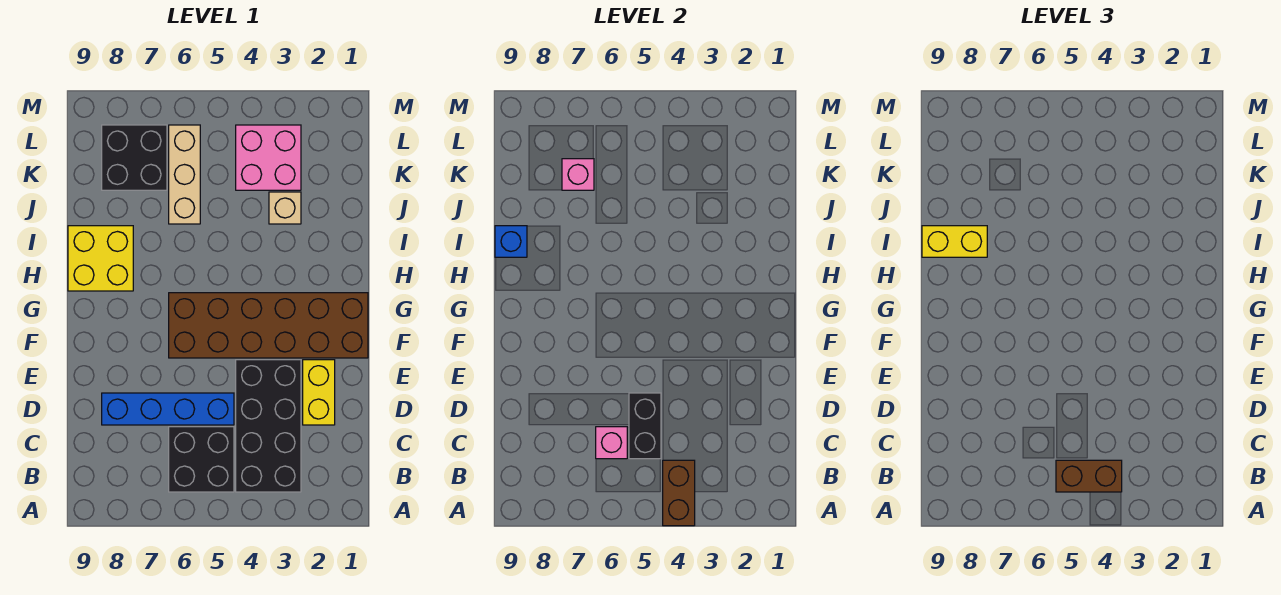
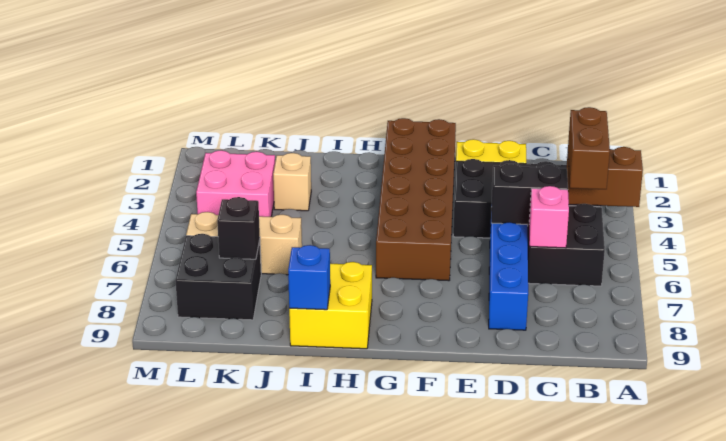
yellow brick I8:I9 level 3 -> none
pink brick K7 level 2 -> black brick K7 level 2

